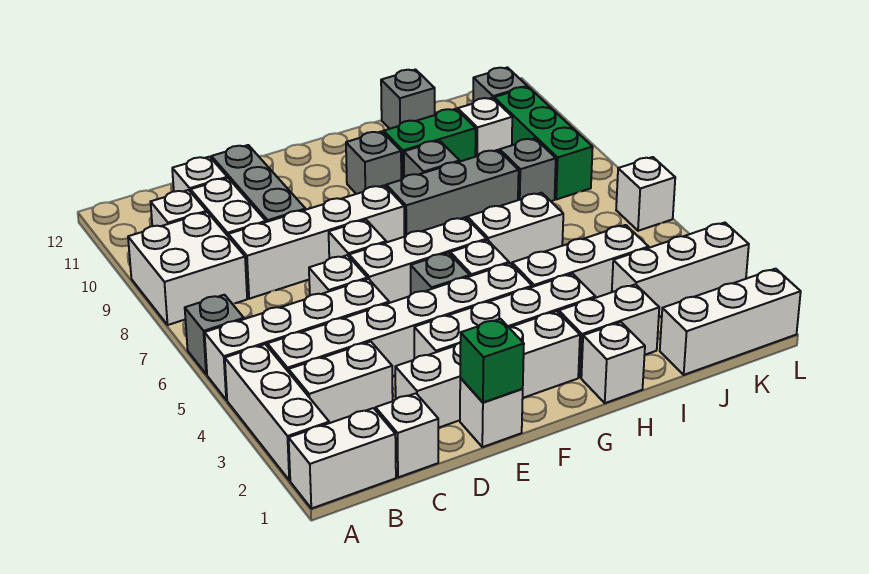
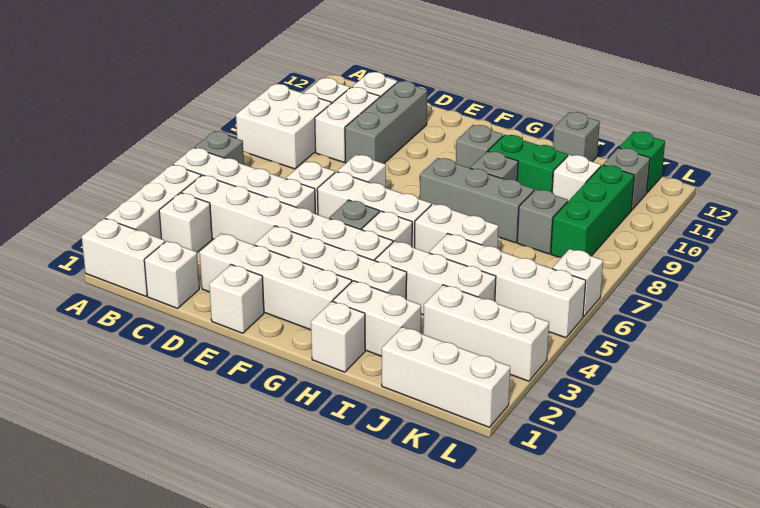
white brick B3:C3 level 1 -> white brick B3 level 1
white brick C8:F8 level 1 -> white brick I5:L5 level 1
green brick E1 level 2 -> green brick K12 level 1

